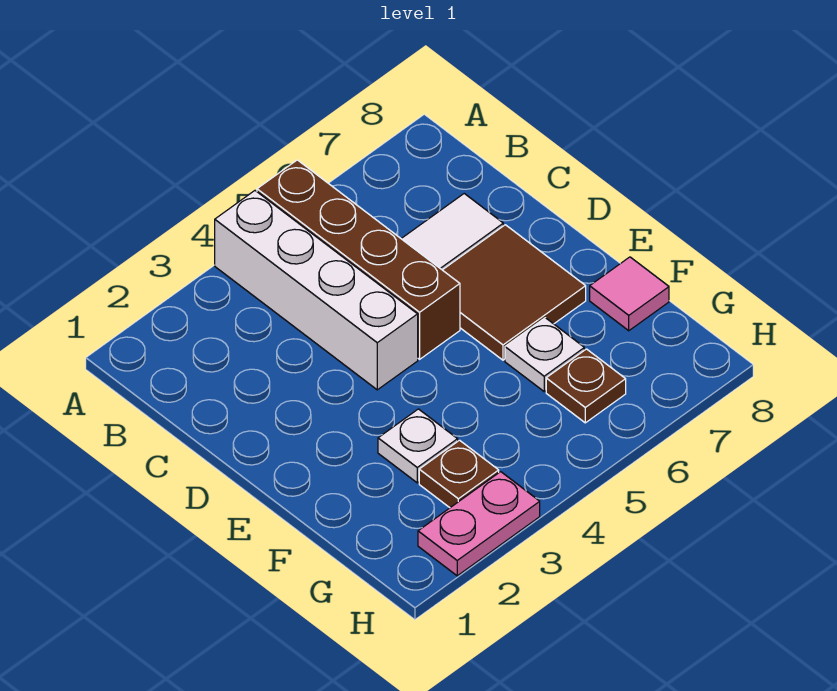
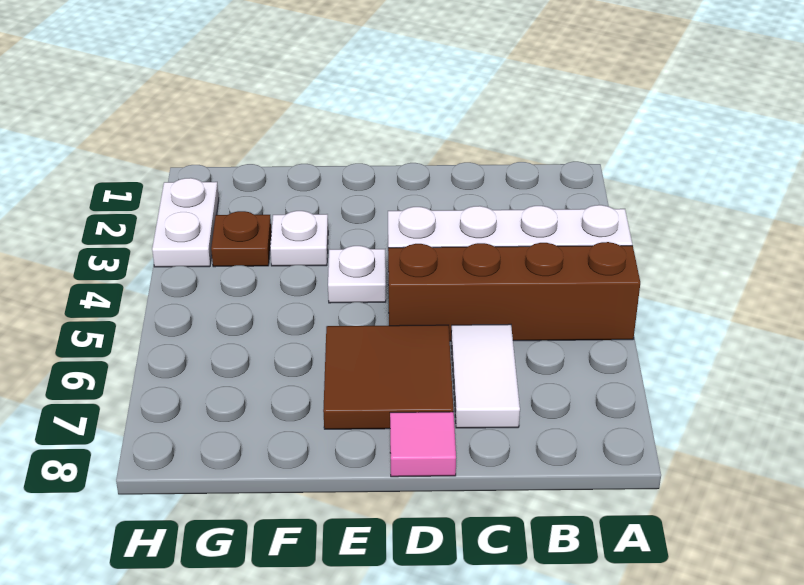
white plate F6 level 1 -> white plate E4 level 1
pink tile F8 level 1 -> pink tile D8 level 1
brown plate G6 level 1 -> none
pink plate H2:H3 level 1 -> white plate H2:H3 level 1

